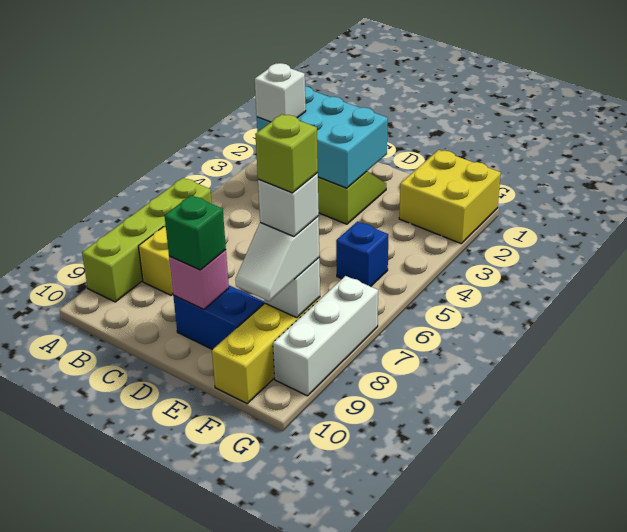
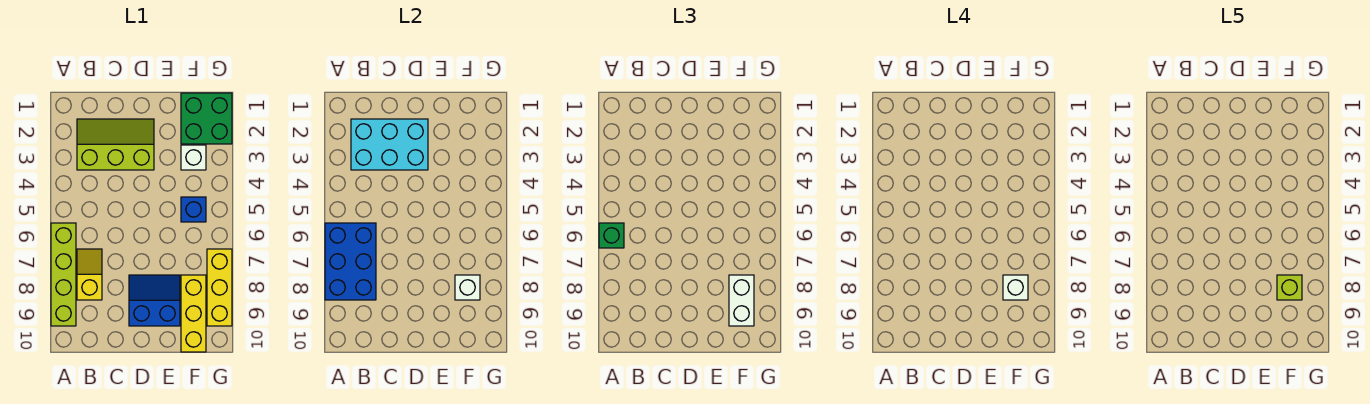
none -> blue brick A6:B8 level 2
white brick B3 level 3 -> white brick F3 level 1
pink brick D9 level 2 -> none
green brick D9 level 3 -> green brick A6 level 3
yellow brick F1:G2 level 1 -> green brick F1:G2 level 1
white slope F8:F9 level 3 top 8 -> white brick F8:F9 level 3
white brick G7:G9 level 1 -> yellow brick G7:G9 level 1

